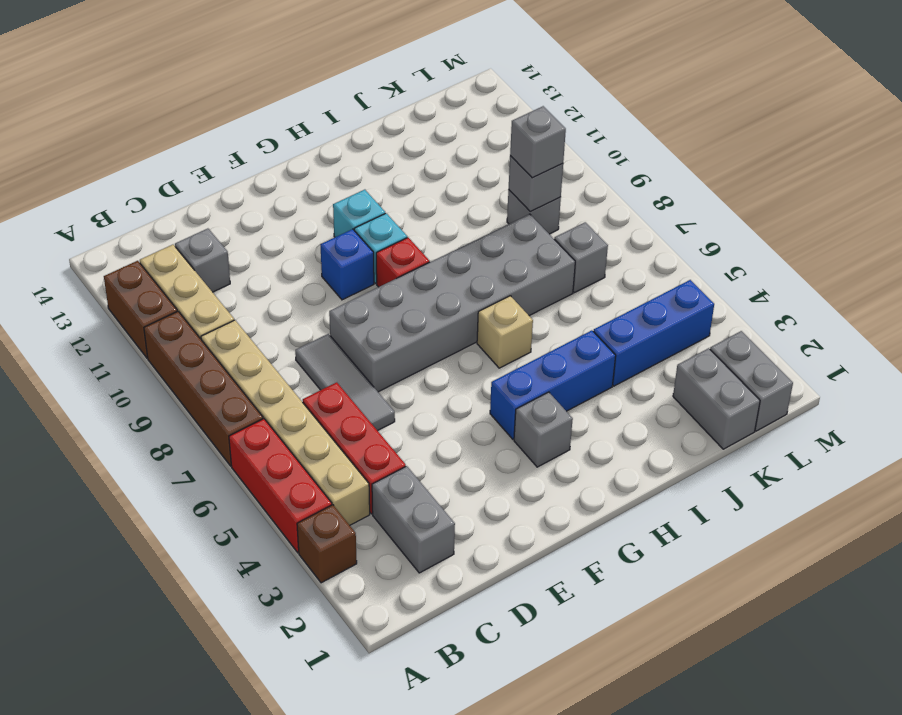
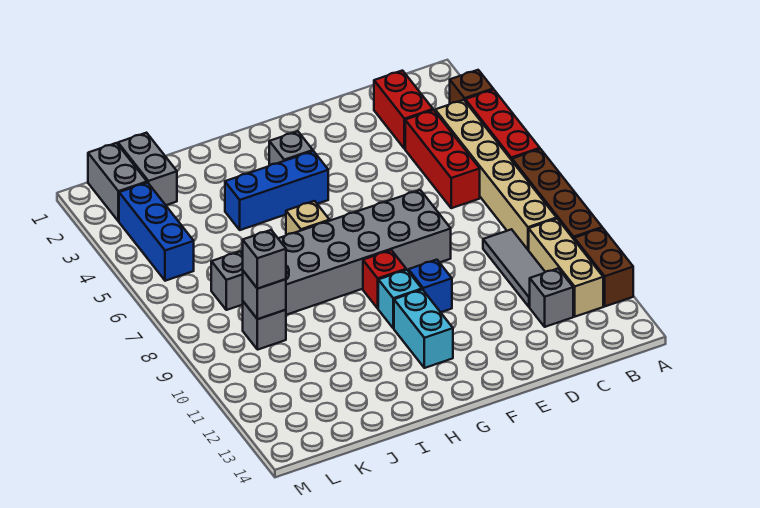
grey brick C2:C3 level 1 -> red brick C2:C3 level 1
grey tile D6:D8 level 1 -> grey tile C9:C11 level 1
cyan brick G11 level 1 -> cyan brick G11:G12 level 1
blue brick J4:L4 level 1 -> blue brick L3:L5 level 1

